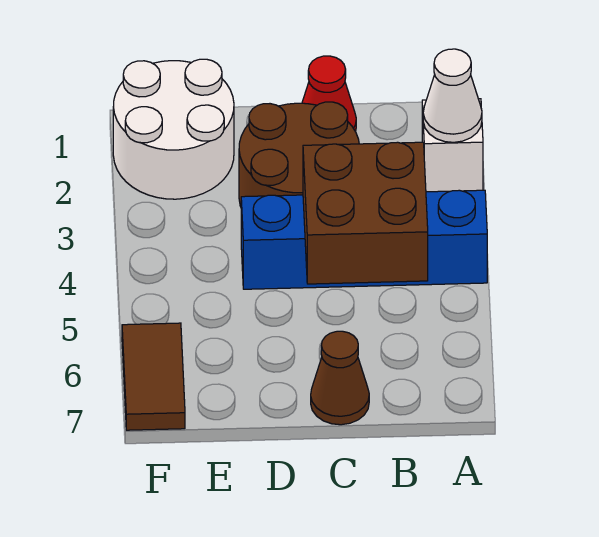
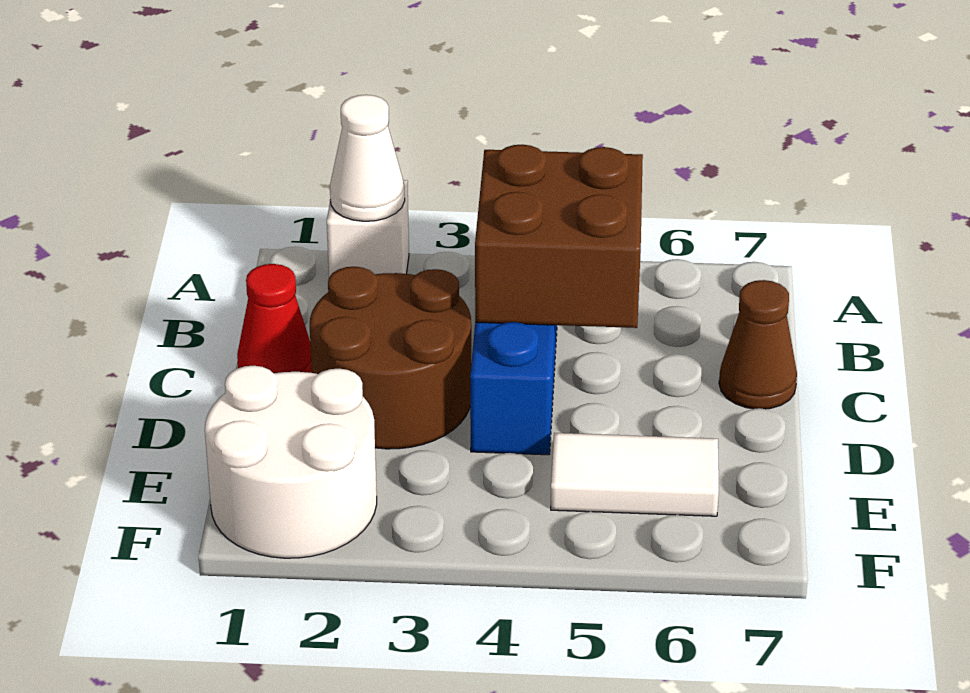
none -> white tile E5:E6 level 1
brown tile F6:F7 level 1 -> none

